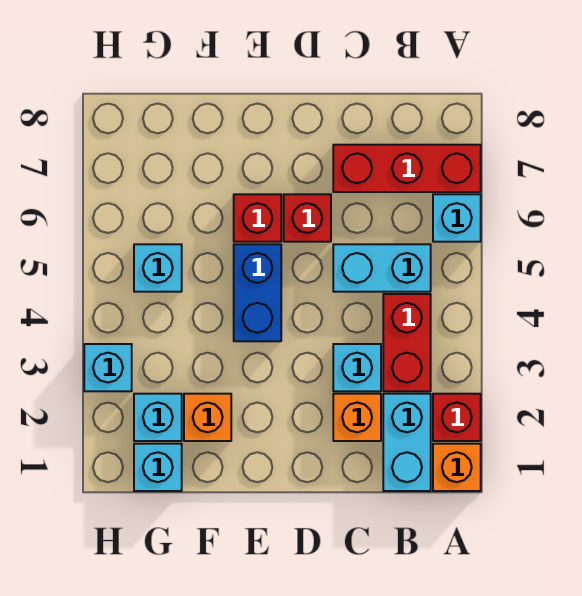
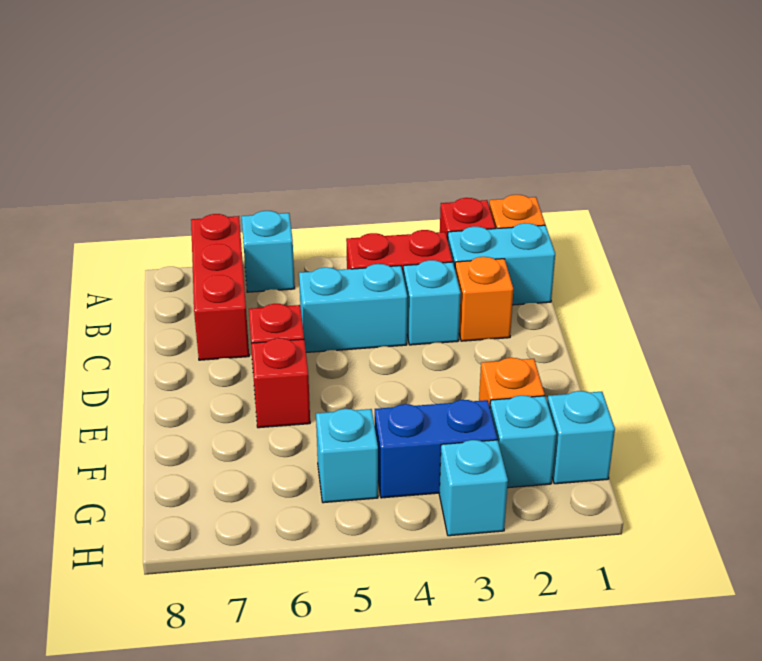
cyan brick B5:C5 level 1 -> cyan brick C4:C5 level 1
blue brick E4:E5 level 1 -> blue brick G3:G4 level 1

